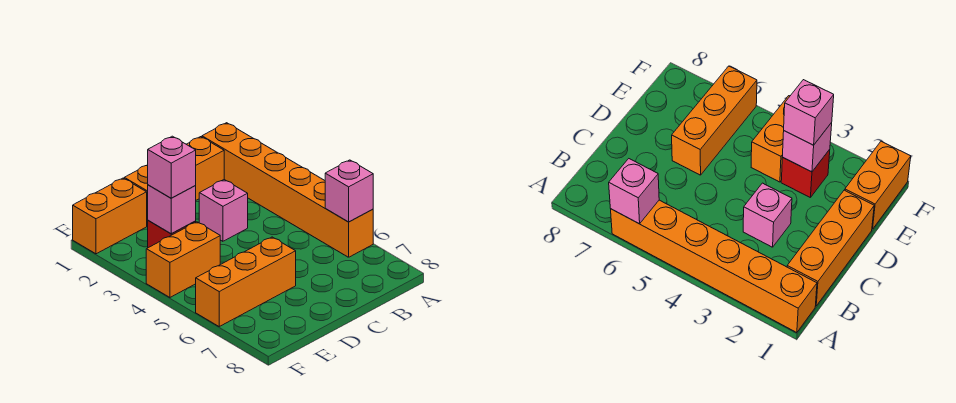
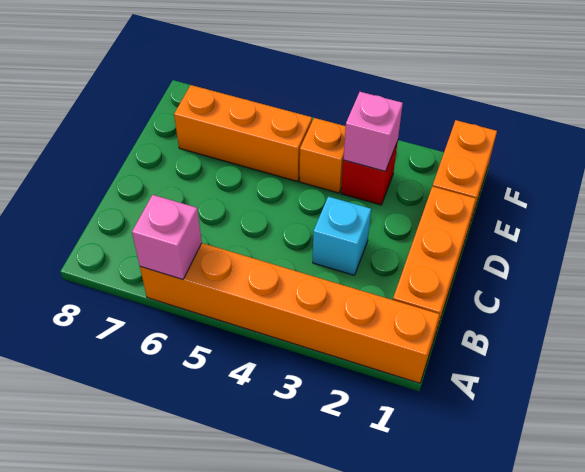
pink brick C3 level 1 -> cyan brick C3 level 1
orange brick D6:F6 level 1 -> orange brick E5:E7 level 1
pink brick E3 level 3 -> none
orange brick E4:F4 level 1 -> orange brick E4 level 1

